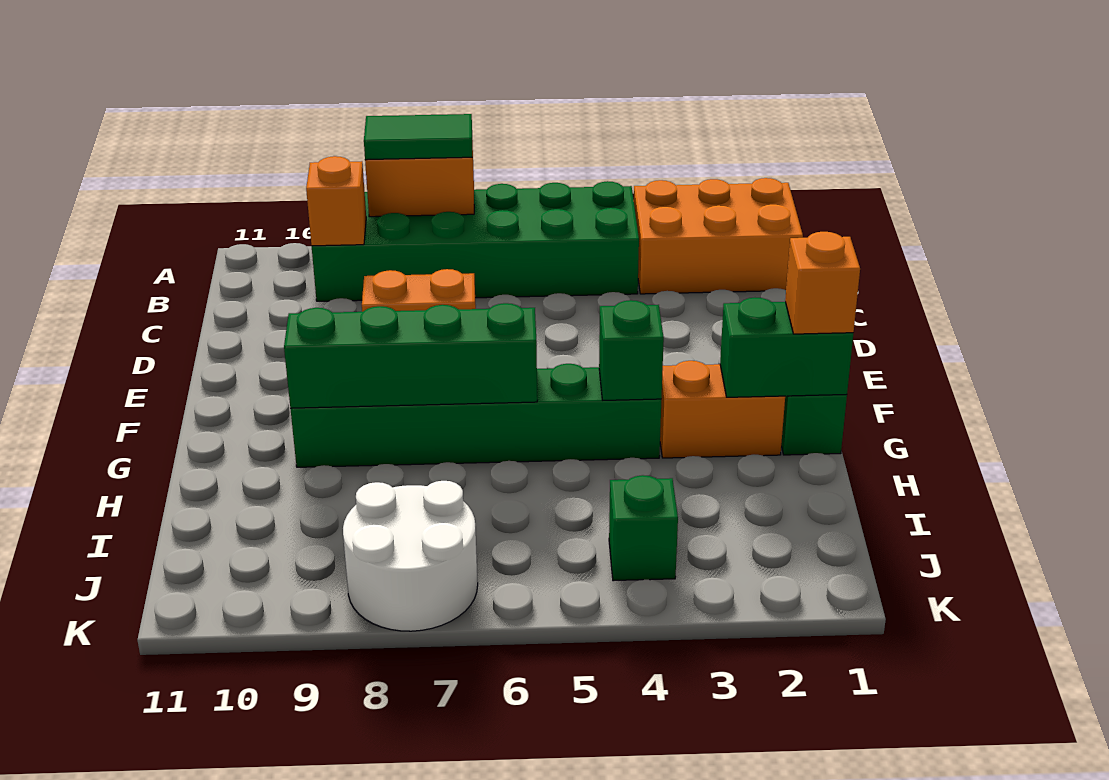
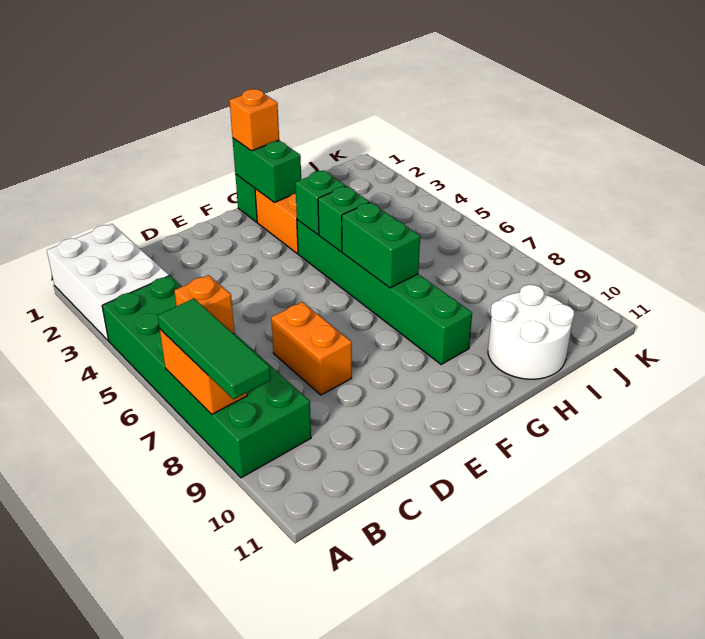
orange brick A1:B3 level 1 -> white brick A1:B3 level 1
green tile A7:A8 level 3 -> green tile A7:A9 level 3
orange brick B9 level 2 -> orange brick B6 level 2
green brick G6:G9 level 2 -> green brick G6:G7 level 2
green brick J4 level 1 -> green brick G5 level 2
white round brick J7:K8 level 1 -> white round brick H10:I11 level 1

